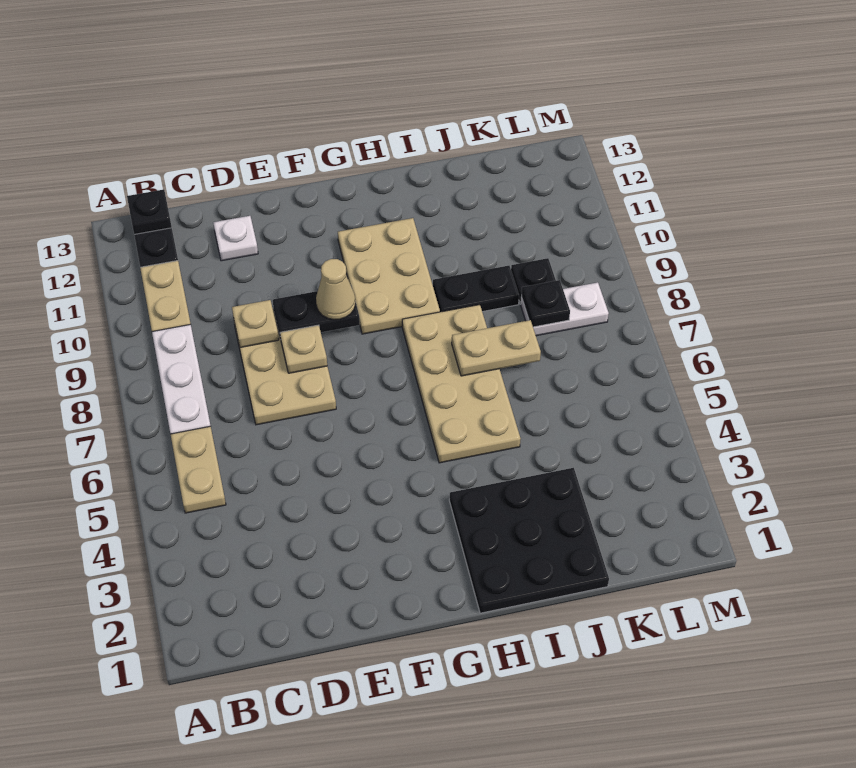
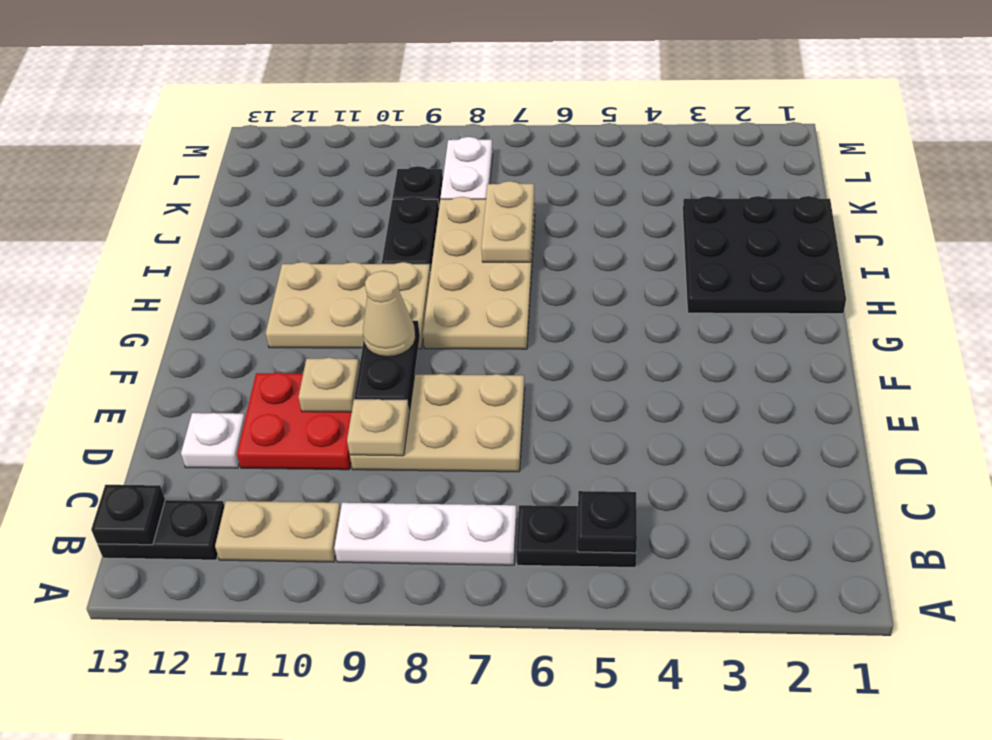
tan plate B5:B6 level 1 -> black plate B5:B6 level 1
none -> red plate D10:E11 level 1
tan plate E8 level 2 -> tan plate E10 level 2
tan plate H5:I8 level 1 -> tan plate G7:J8 level 1
black plate K8 level 2 -> black plate B5 level 2

